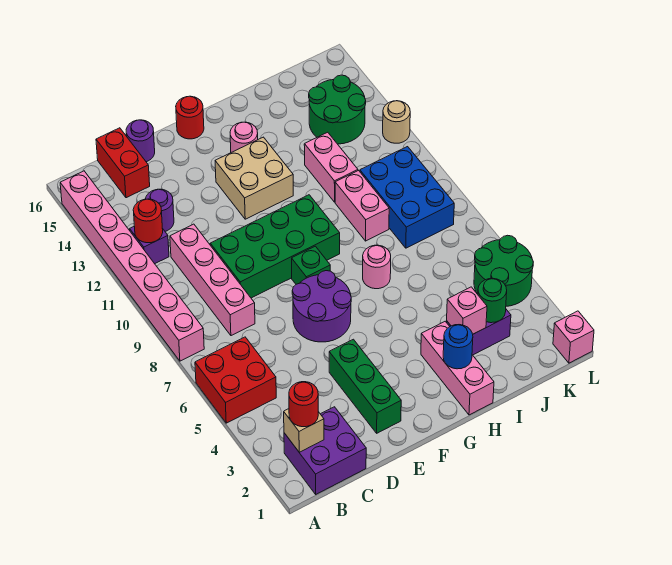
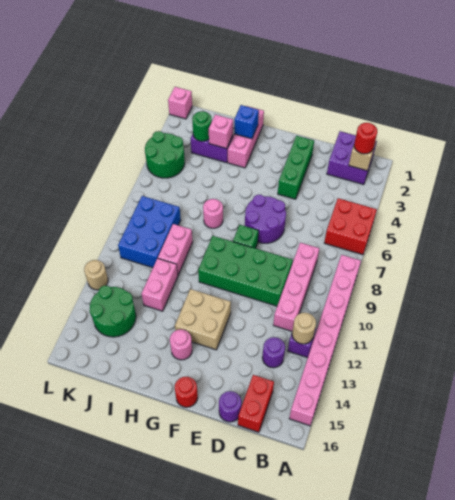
red round brick B12 level 2 -> tan round brick B12 level 2
blue round brick H2 level 2 -> blue brick H2 level 2

